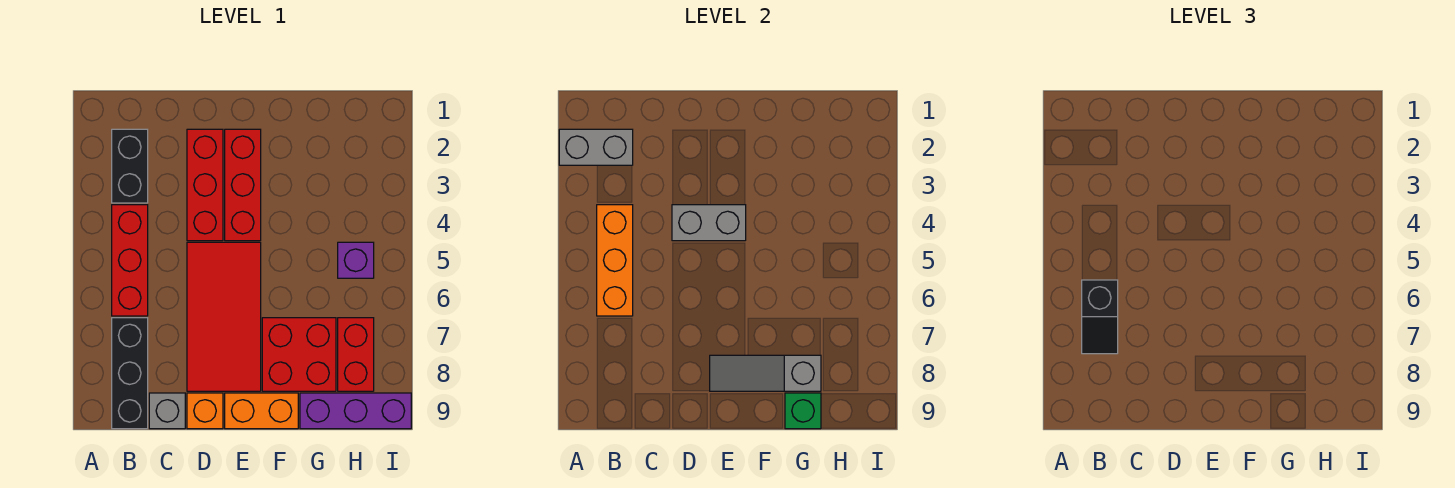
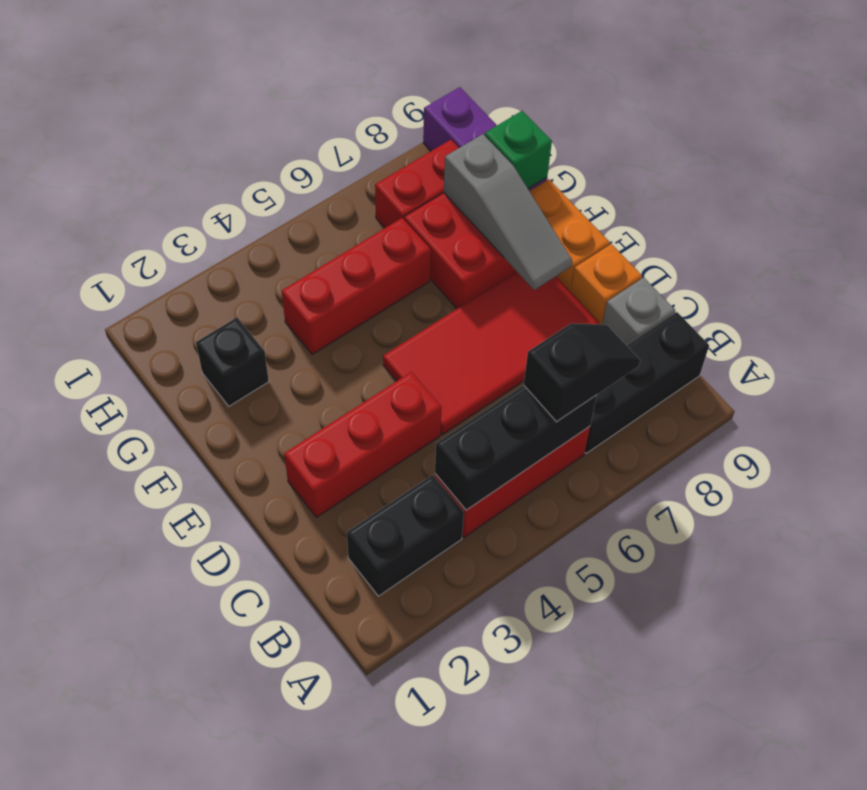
grey brick A2:B2 level 2 -> none
orange brick B4:B6 level 2 -> black brick B4:B6 level 2
grey brick D4:E4 level 2 -> none
red brick E2:E4 level 1 -> red brick G4:G6 level 1
none -> black brick G2 level 1
purple brick H5 level 1 -> none

